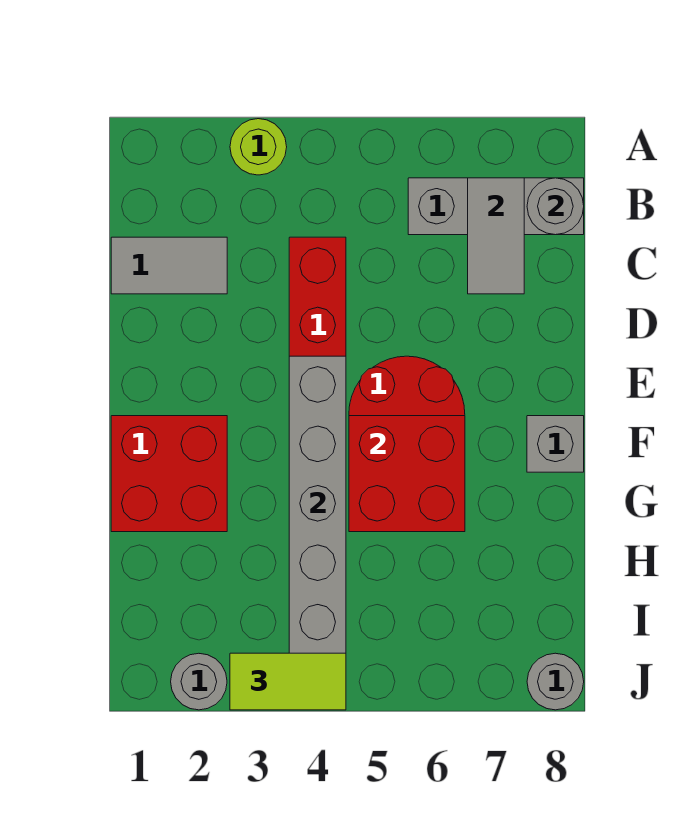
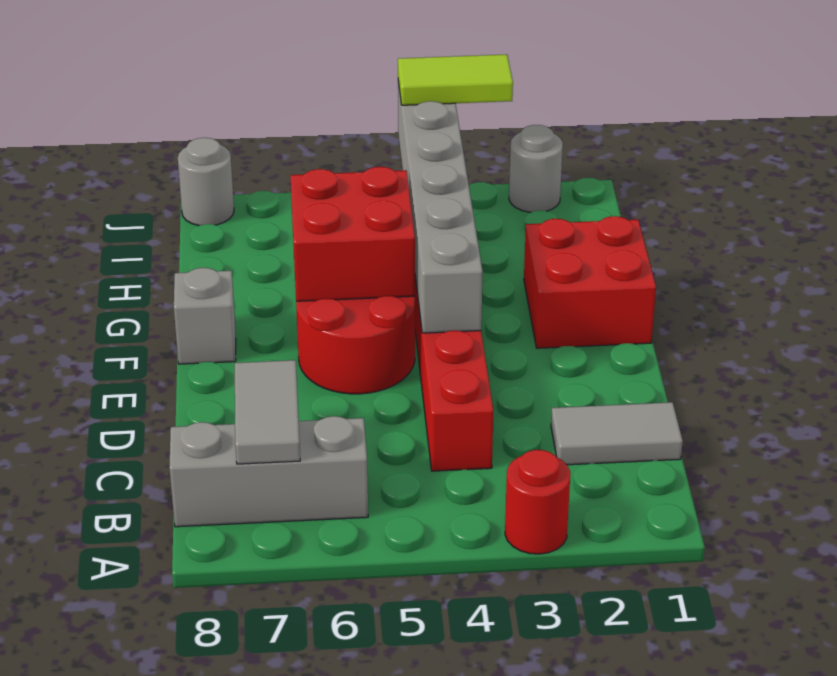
lime round brick A3 level 1 -> red round brick A3 level 1
grey round brick B8 level 2 -> none

